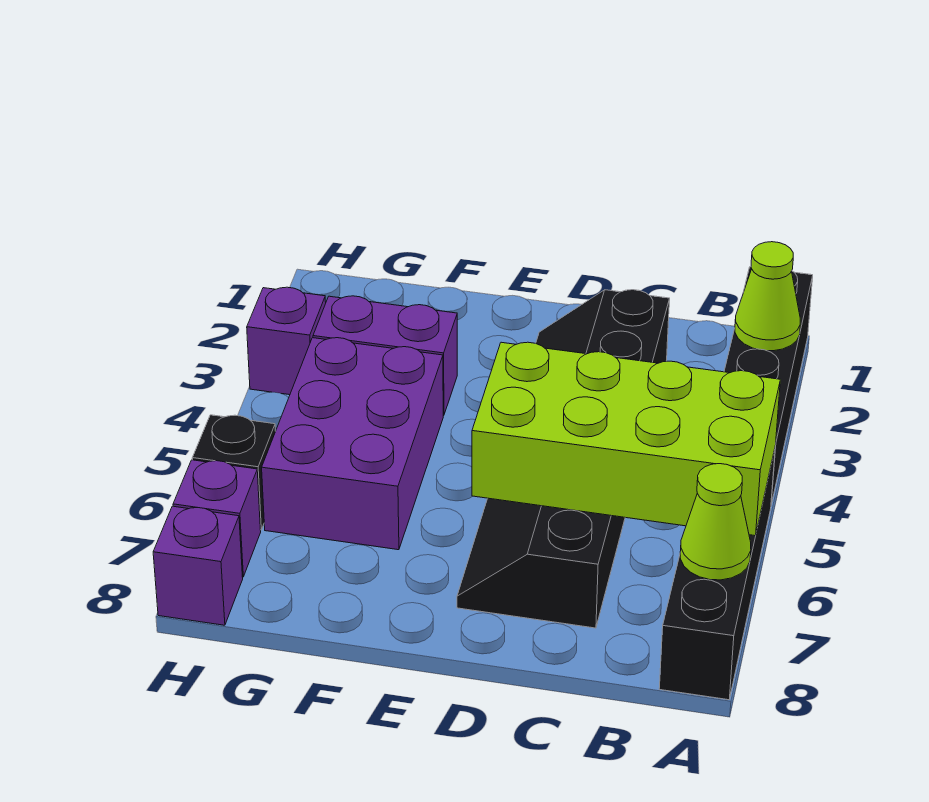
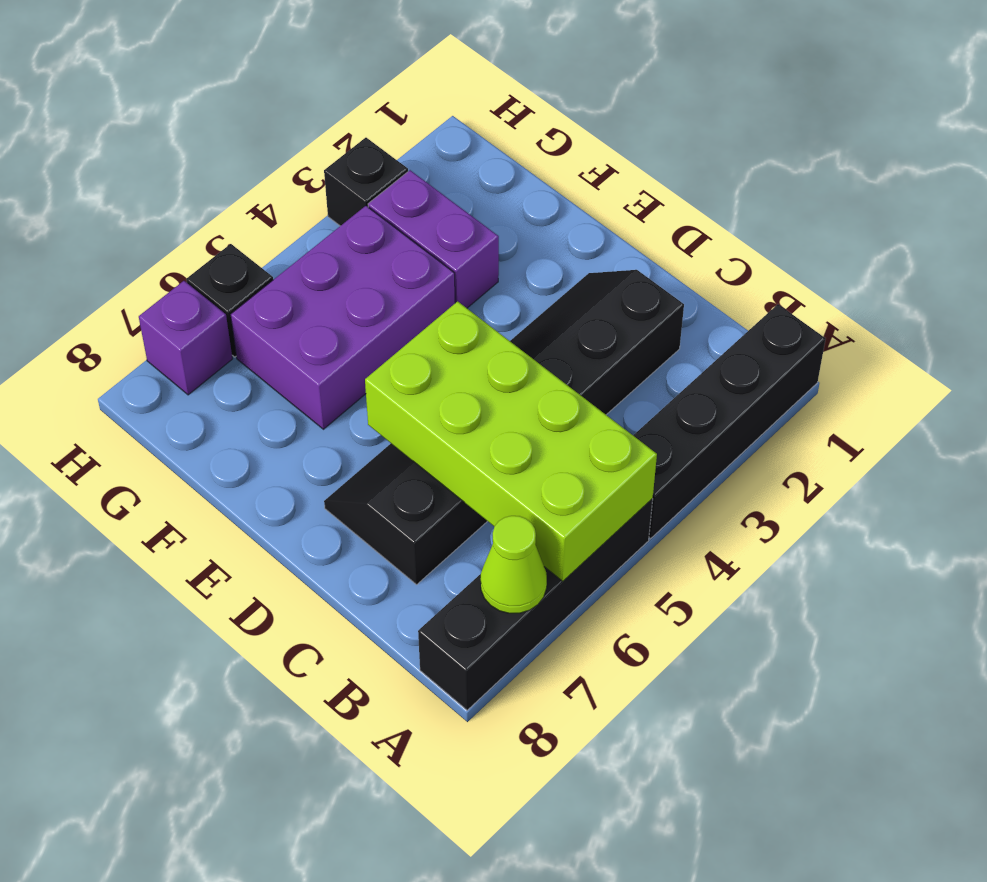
lime cone A2 level 2 -> none
purple brick H3 level 1 -> black brick H3 level 1
purple brick H8 level 1 -> none

